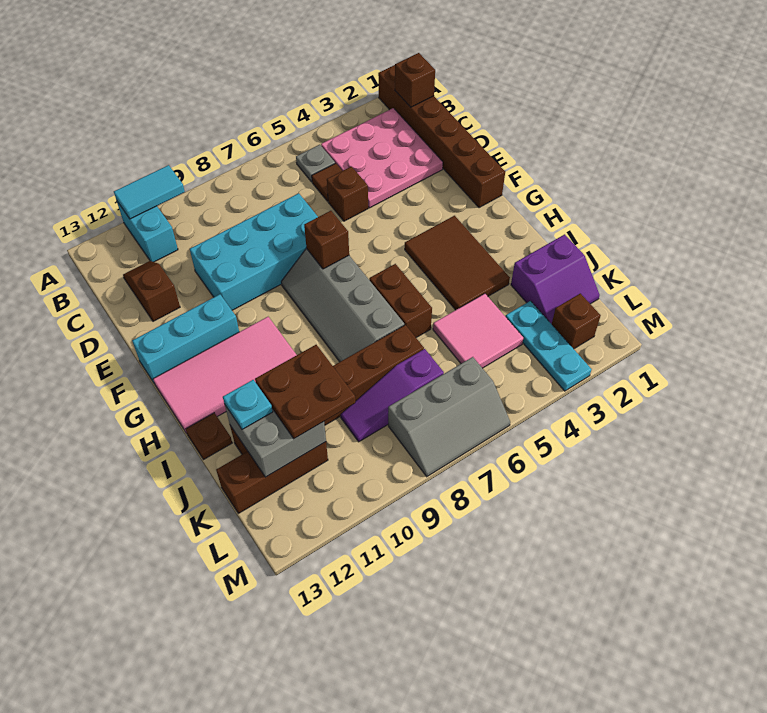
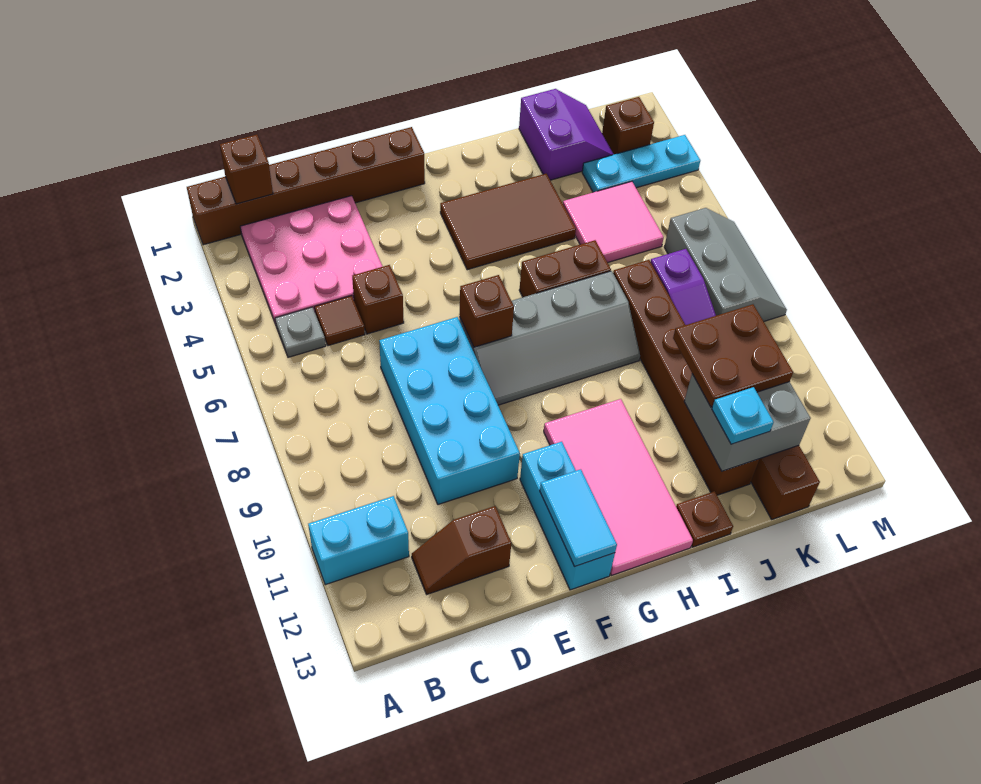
cyan tile A10:A11 level 2 -> cyan tile F12:F13 level 2

